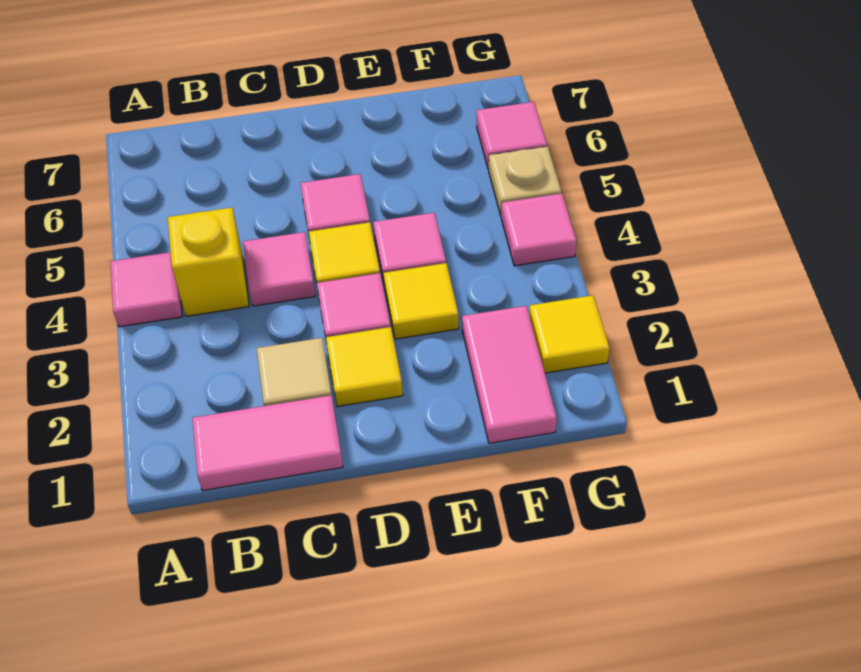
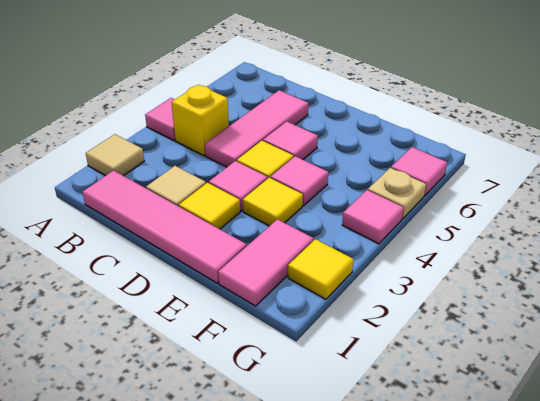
none -> tan tile A2 level 1
pink tile B1:C1 level 1 -> pink tile B1:E1 level 1
pink tile C4 level 1 -> pink tile C4:C6 level 1

